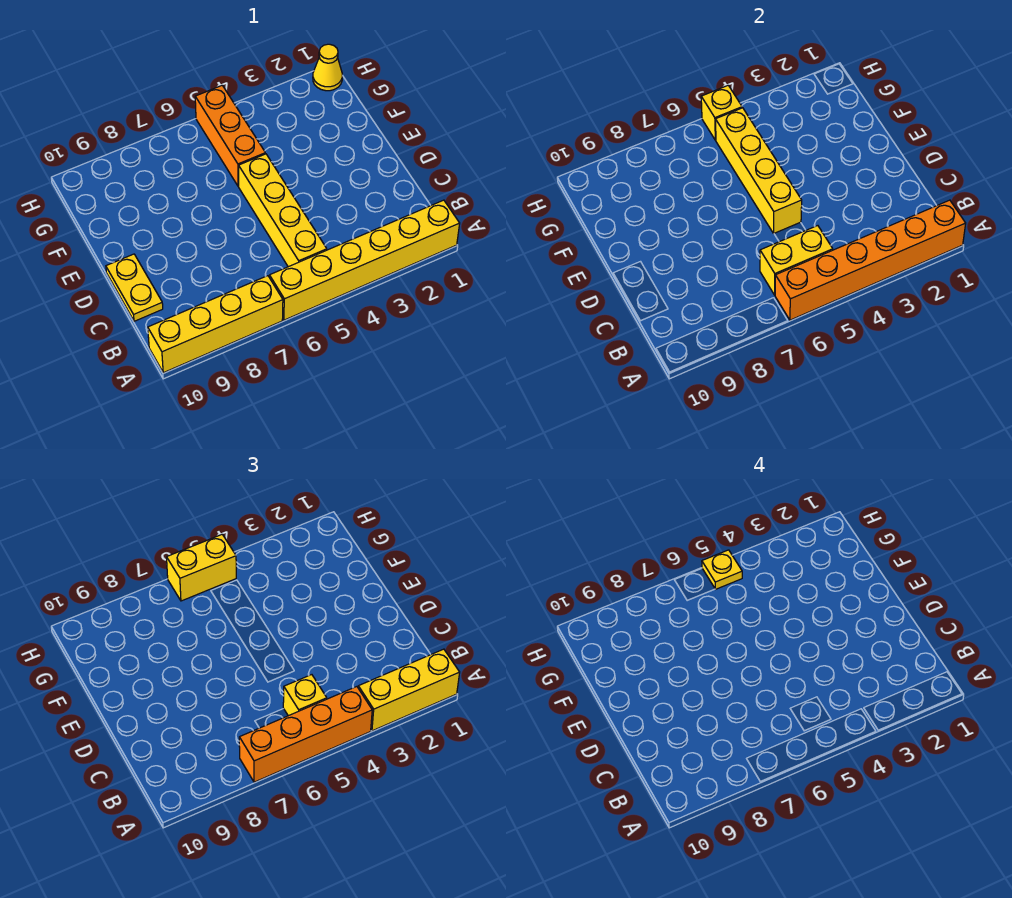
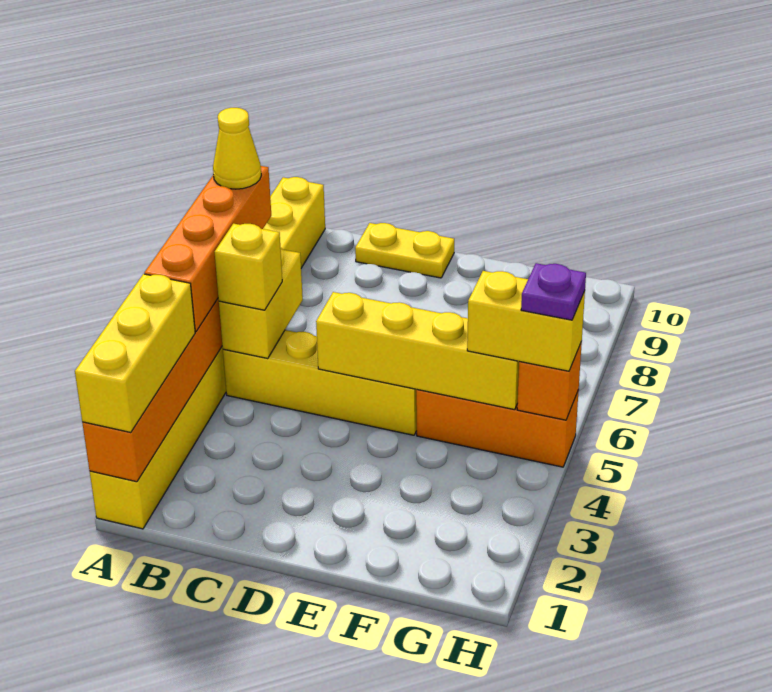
yellow cone H1 level 1 -> yellow cone A7 level 4
yellow brick H5 level 2 -> orange brick H5 level 2
yellow brick H5:H6 level 3 -> yellow brick G5:H5 level 3
yellow plate H5 level 4 -> purple plate H5 level 4

